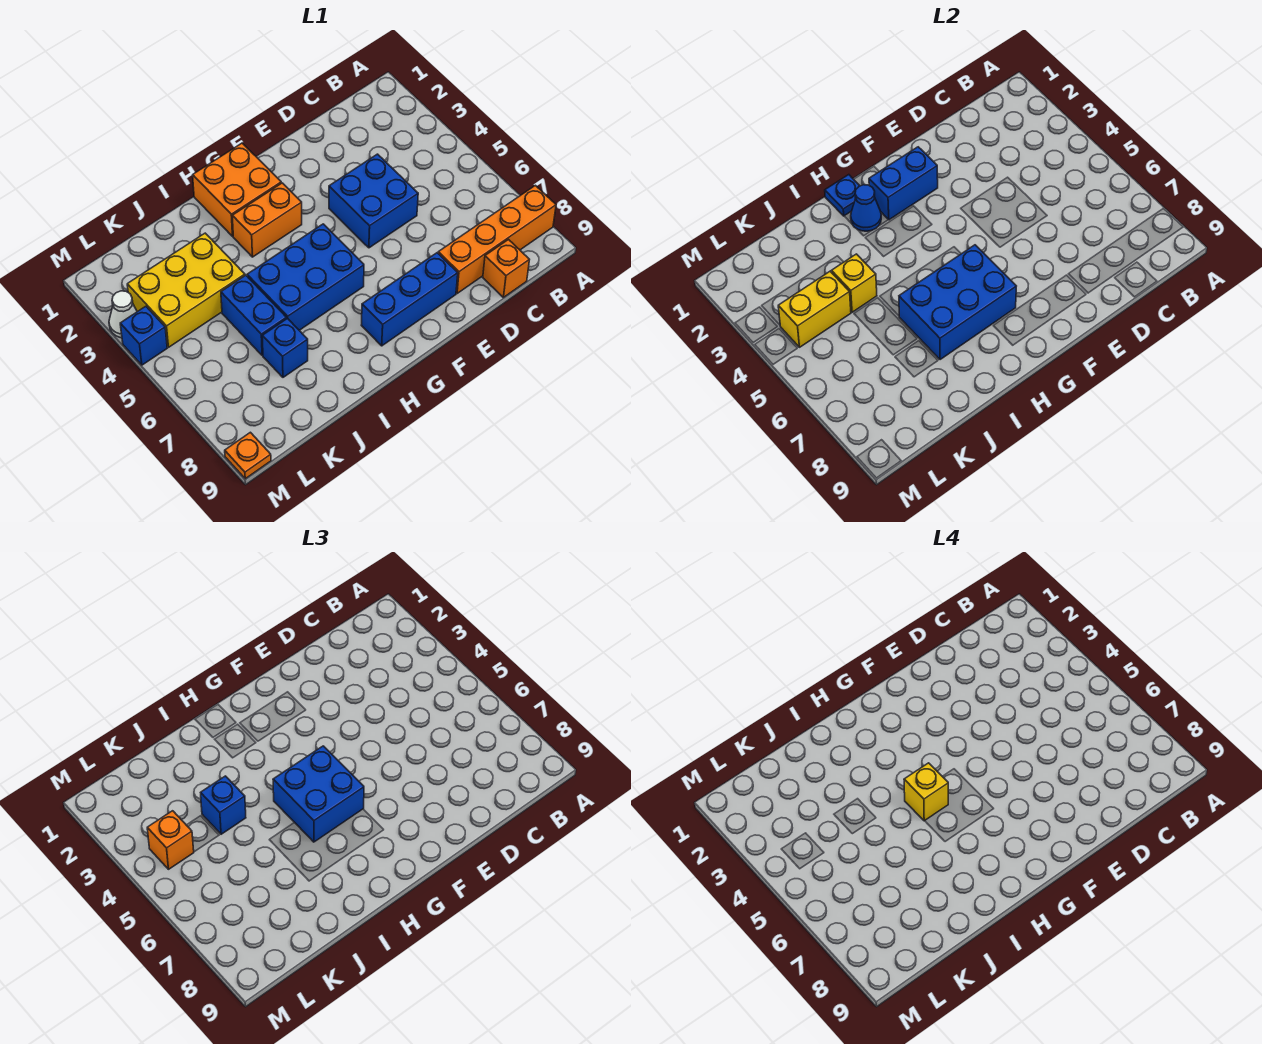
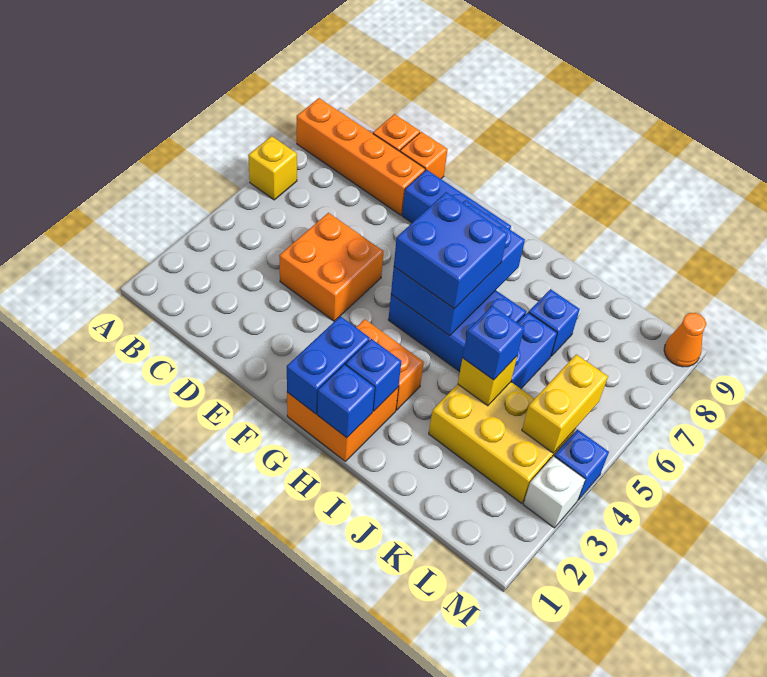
blue brick D4:E5 level 1 -> orange brick D4:E5 level 1
blue brick F2:G2 level 2 -> blue brick G1:G2 level 2
blue brick G6:I7 level 2 -> blue brick G5:H7 level 2
blue plate H1 level 2 -> blue brick H1 level 2
blue cone H2 level 2 -> blue brick H2 level 2
yellow brick H5 level 4 -> yellow brick A6 level 1
yellow brick K4:L4 level 2 -> yellow brick L4:L5 level 2
orange brick L4 level 3 -> orange brick D9 level 1
white cone M3 level 1 -> white brick M3 level 1
orange plate M9 level 1 -> orange cone M9 level 1

